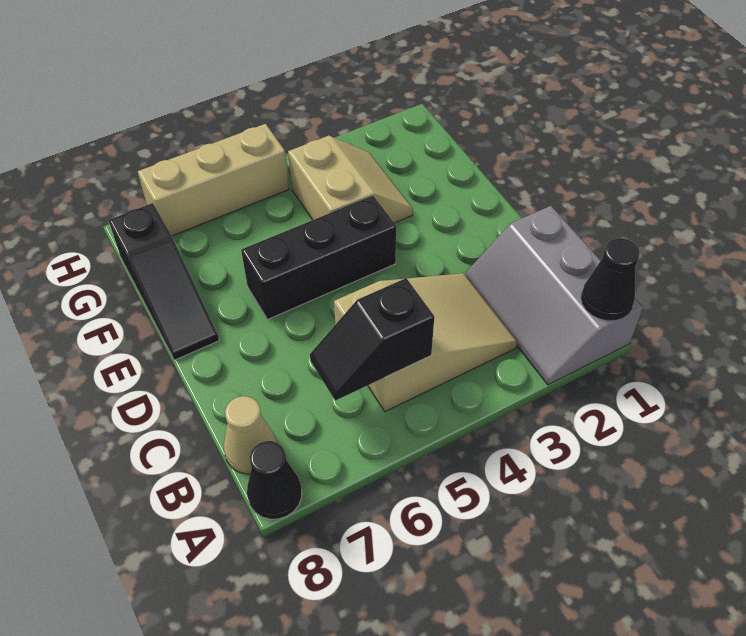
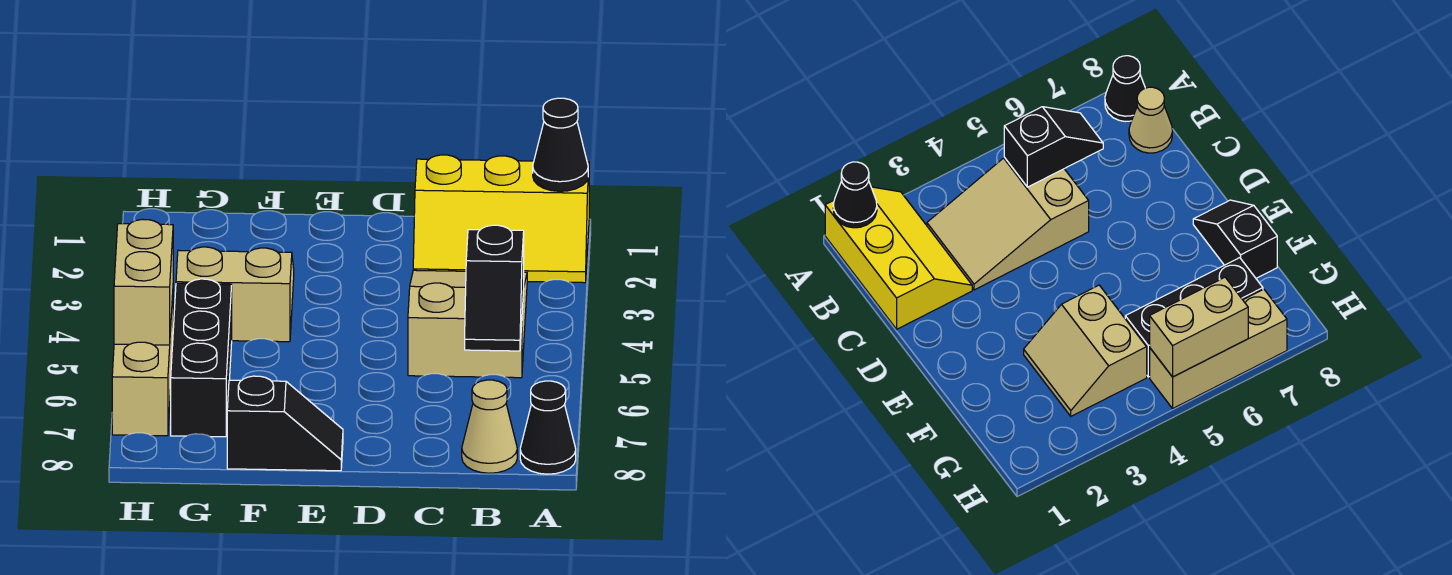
grey slope A1:C2 level 1 top 1 -> yellow slope A1:C2 level 1 top 1
black brick E4:E6 level 1 -> black brick G5:G7 level 1
black slope E8:G8 level 1 top G -> black slope E8:F8 level 1 top F
none -> tan brick H5:H6 level 2

